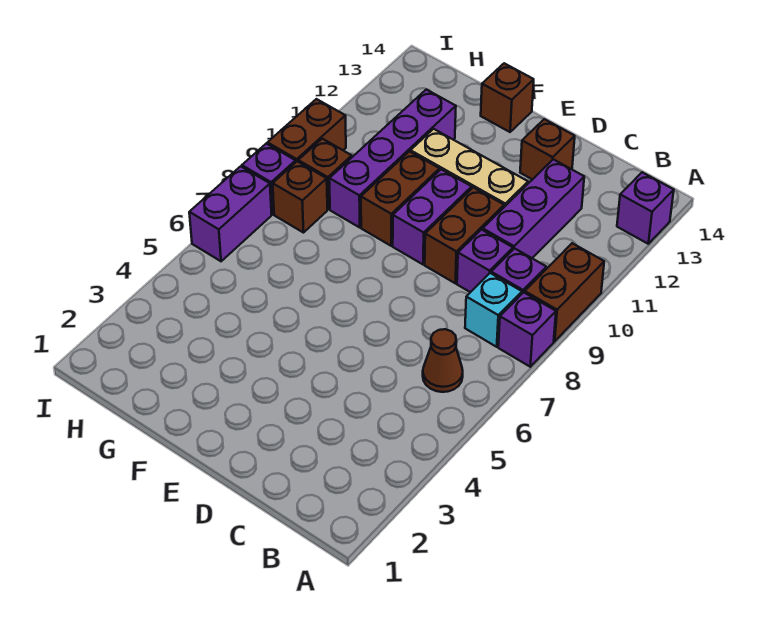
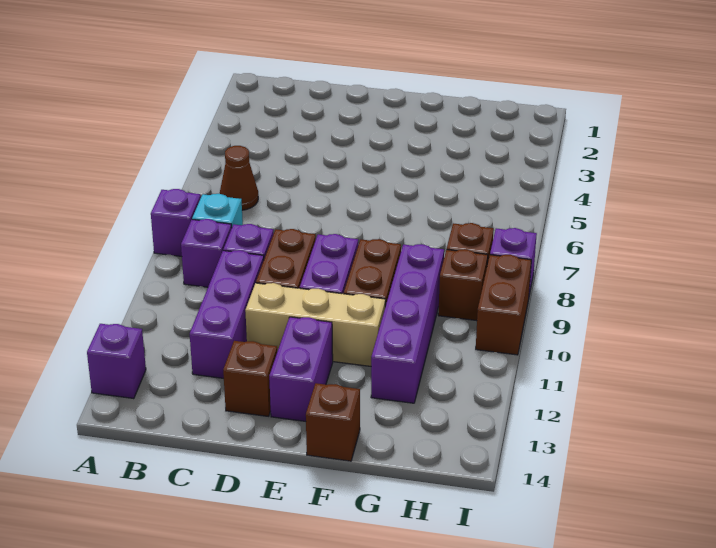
brown brick A9:A10 level 1 -> none
purple brick I6:I7 level 1 -> purple brick E12:E13 level 1

